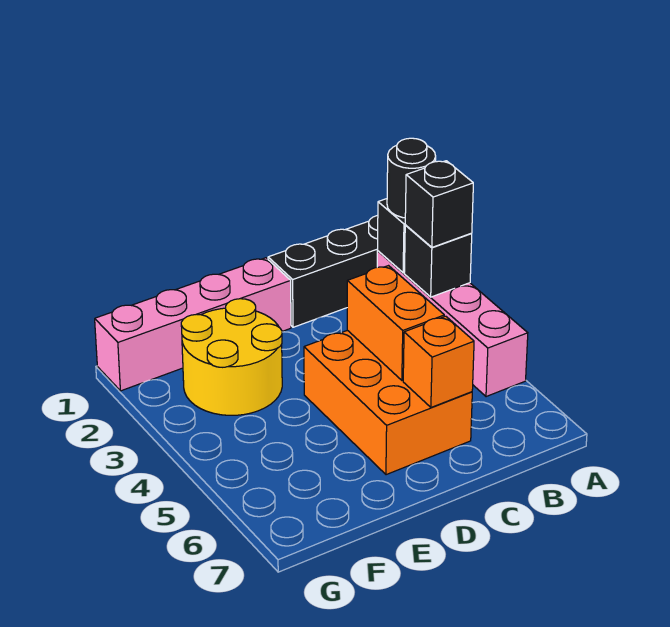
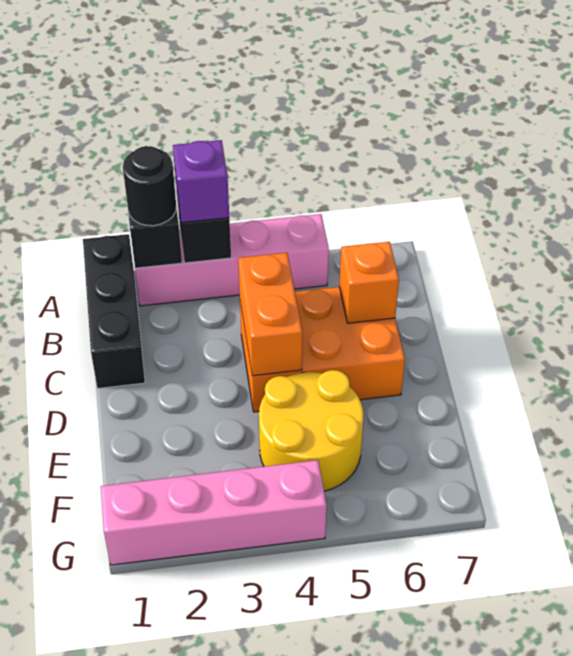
black brick A3 level 3 -> purple brick A3 level 3
orange brick C4:C5 level 2 -> orange brick C4:D4 level 2
pink brick D1:G1 level 1 -> pink brick G1:G4 level 1
yellow round brick E2:F3 level 1 -> yellow round brick E4:F5 level 1

